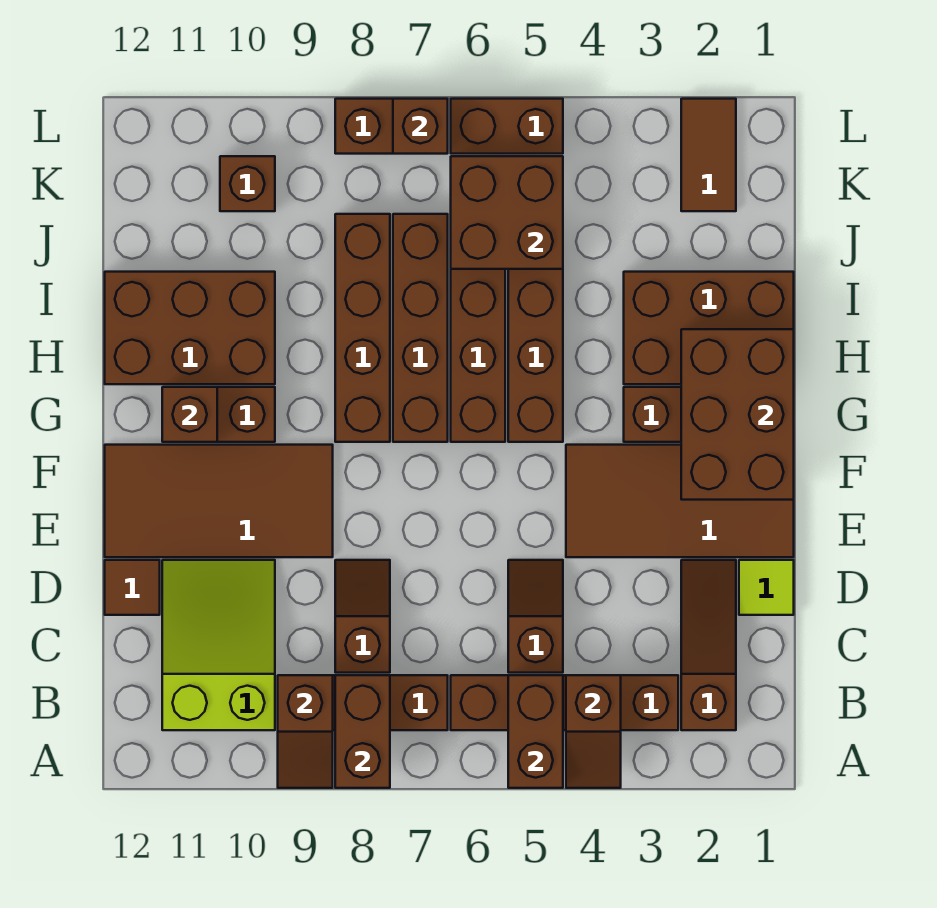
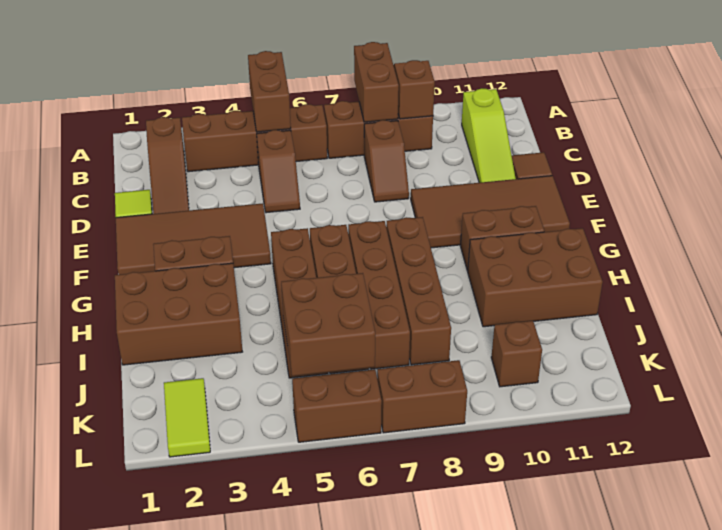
brown slope A4:B4 level 2 top B -> none
lime slope B10:D11 level 1 top B -> lime slope B11:D11 level 1 top B
brown brick F1:H2 level 2 -> none
brown brick G11 level 2 -> none
brown tile K2:L2 level 1 -> lime tile K2:L2 level 1
brown brick L7 level 2 -> none

